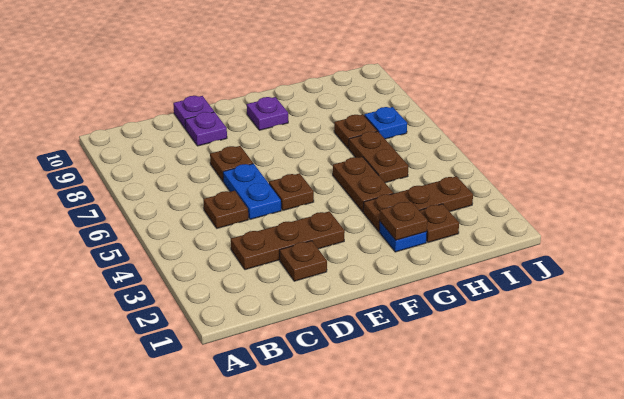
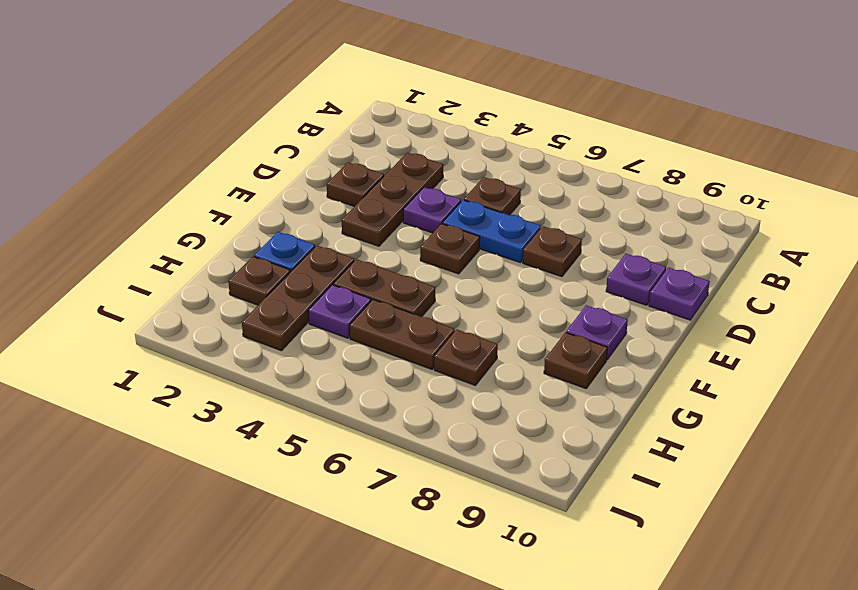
none -> purple plate D4 level 1
brown plate G2 level 2 -> brown plate G9 level 1
none -> purple plate H4 level 1
blue plate I7 level 1 -> none

